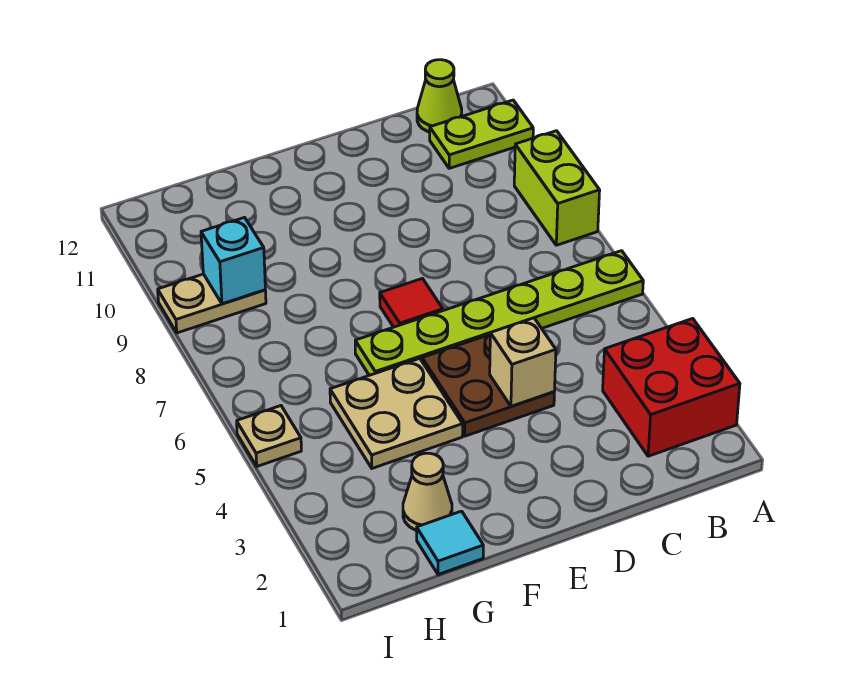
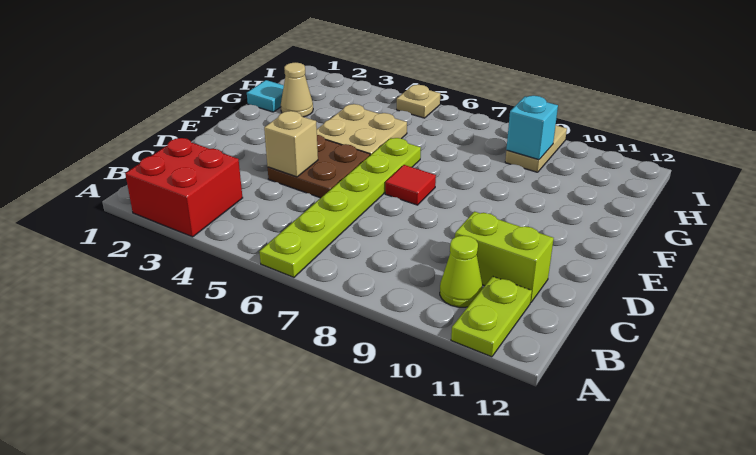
lime brick A8:A9 level 1 -> lime brick C10:C11 level 1
lime cone B12 level 1 -> lime cone B10 level 1

